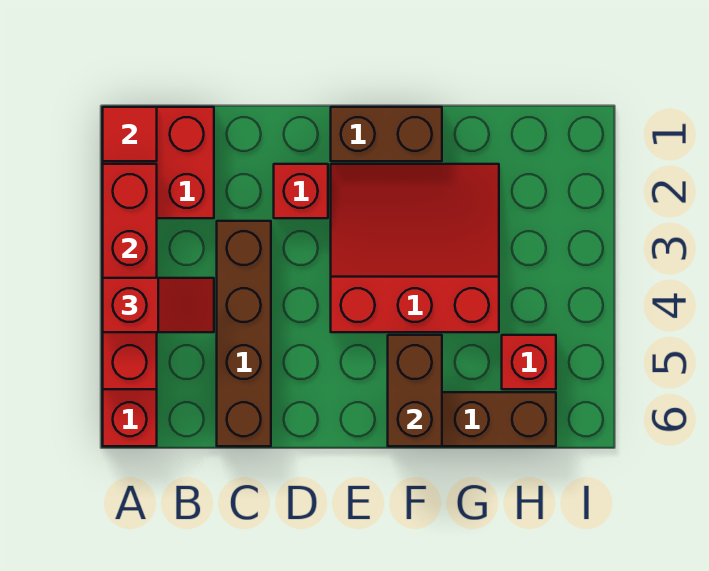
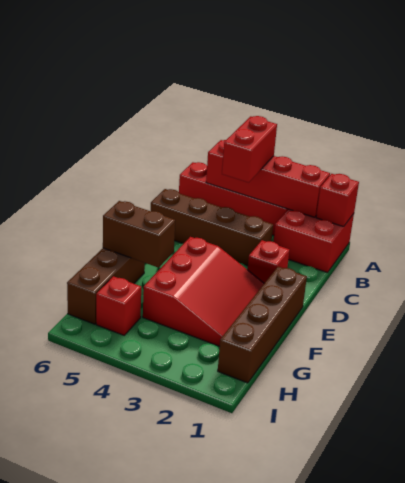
red tile A1 level 2 -> red brick A1 level 2
red slope A4:B4 level 3 top A -> red brick A4:B4 level 3
brown brick E1:F1 level 1 -> brown brick E1:H1 level 1

